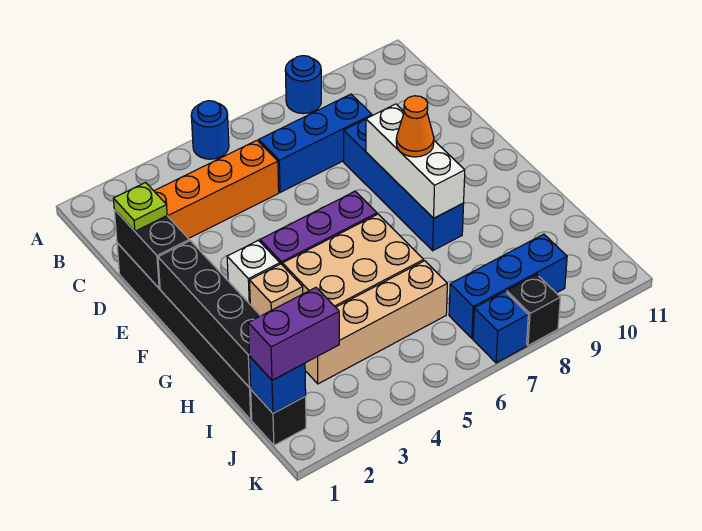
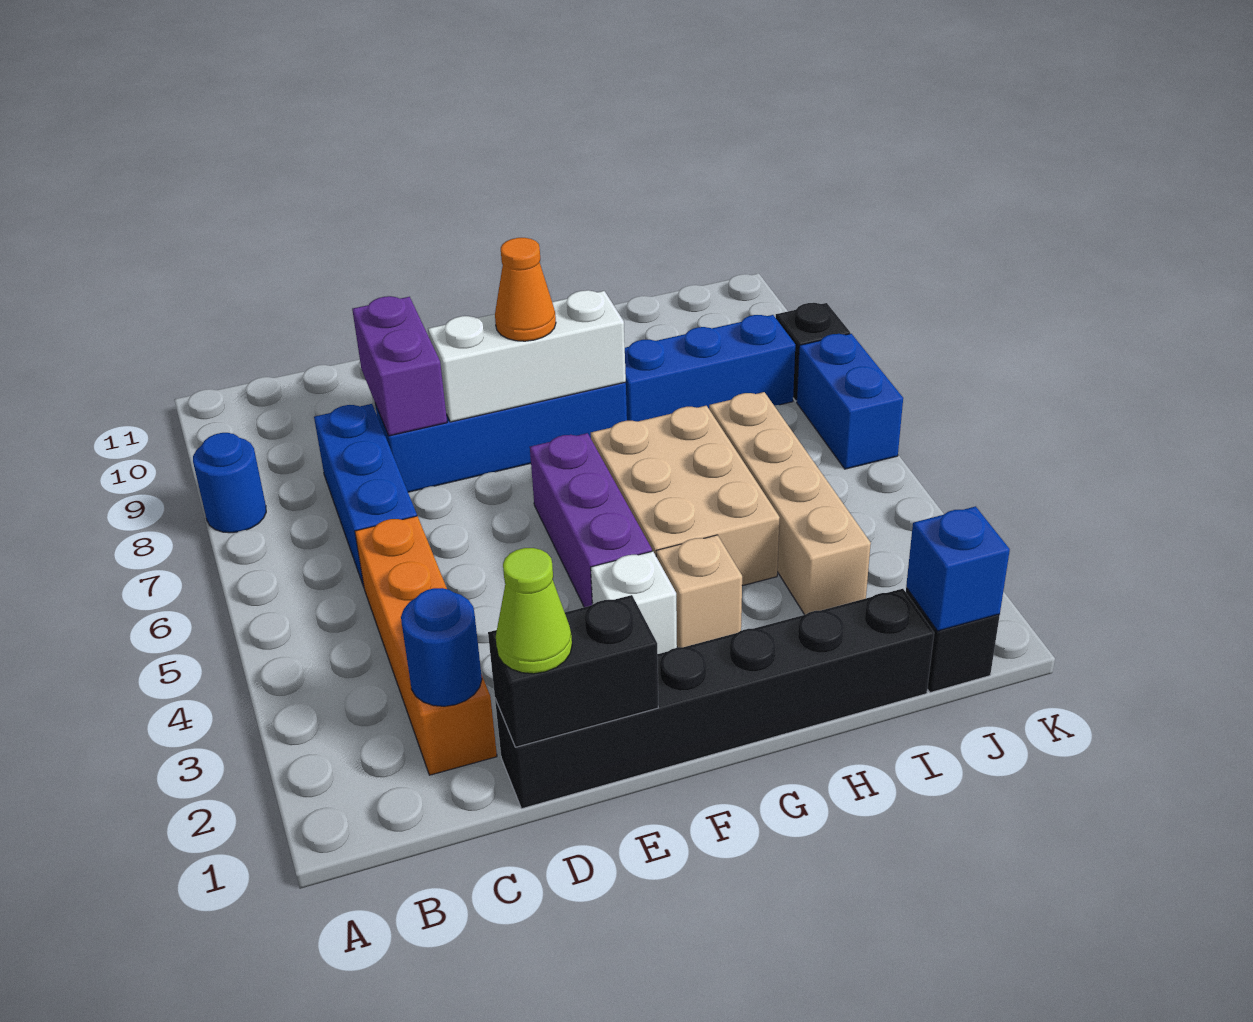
blue round brick A5 level 1 -> blue round brick C2 level 2
lime plate D1 level 3 -> lime cone D1 level 3
black brick F1:I1 level 2 -> none
purple brick J1:J2 level 3 -> purple brick D8:D9 level 2
blue brick J7:J9 level 1 -> blue brick H8:J8 level 1
blue brick K7 level 1 -> blue brick K6:K7 level 1

